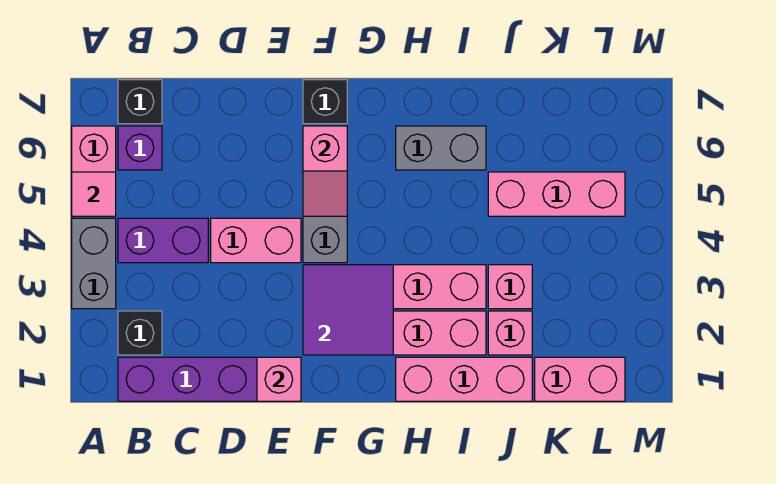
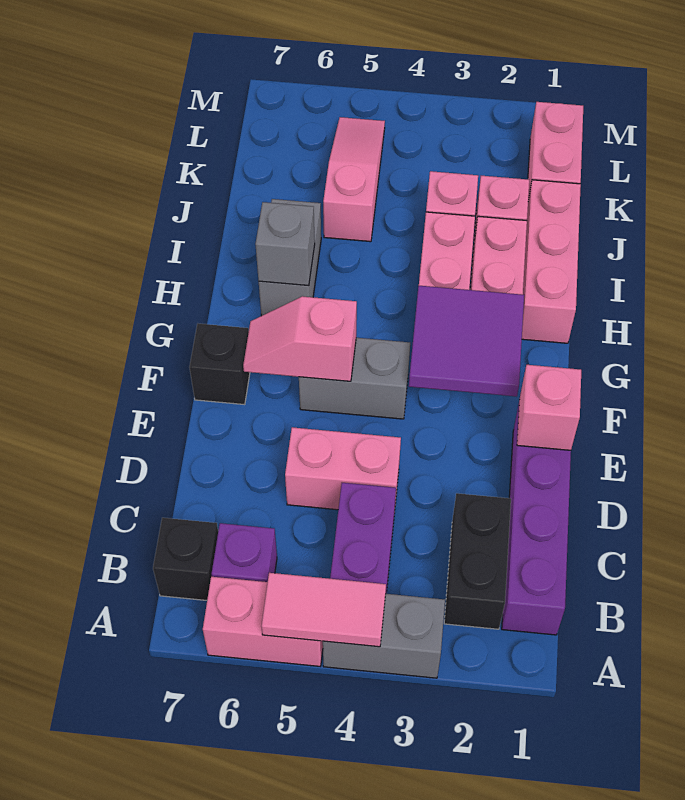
pink tile A5 level 2 -> pink tile A4:A5 level 2
black brick B2 level 1 -> black brick B2:C2 level 1
pink brick D4:E4 level 1 -> pink brick D4:D5 level 1
pink slope F5:F6 level 2 top 6 -> pink slope F5:F6 level 2 top 5
none -> grey brick H6 level 2
pink brick J5:L5 level 1 -> pink slope J5:L5 level 1 top J

